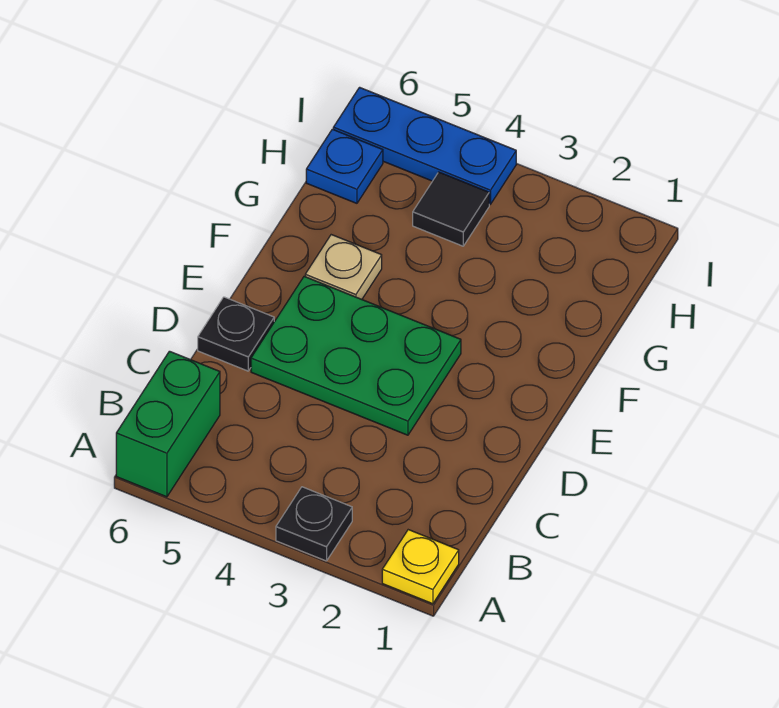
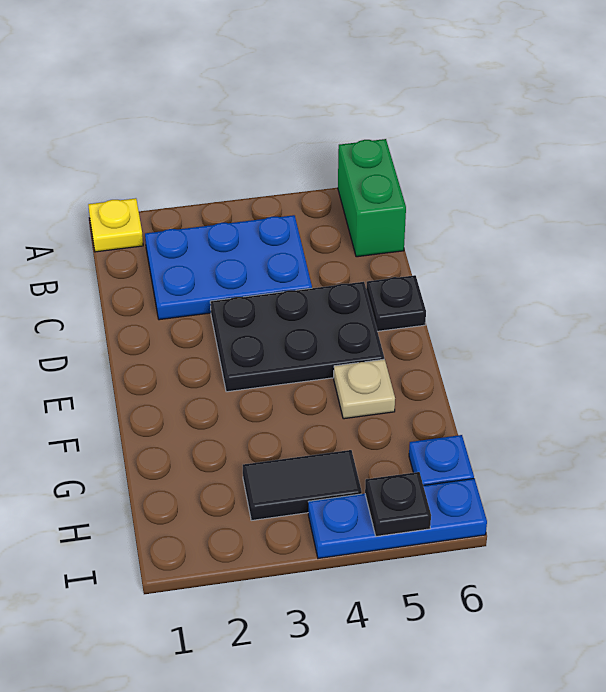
black plate A3 level 1 -> black plate I5 level 2
none -> blue plate B2:C4 level 1
green plate D3:E5 level 1 -> black plate D3:E5 level 1
black tile H4 level 1 -> black tile H3:H4 level 1

